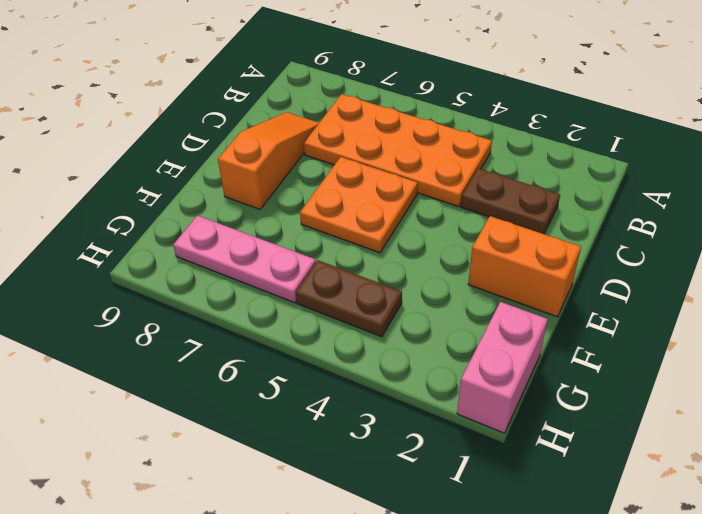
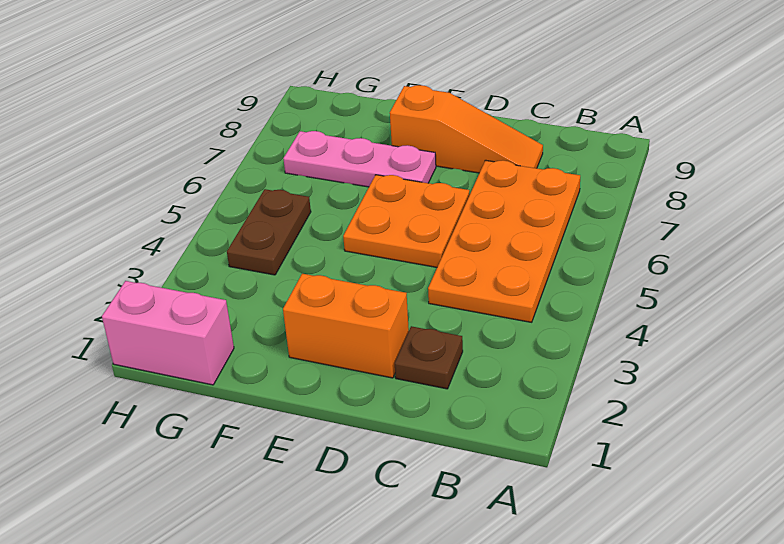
brown plate C2:C3 level 1 -> brown plate C2 level 1
orange brick E1:E2 level 1 -> orange brick D2:E2 level 1
pink plate G6:G8 level 1 -> pink plate E7:G7 level 1

